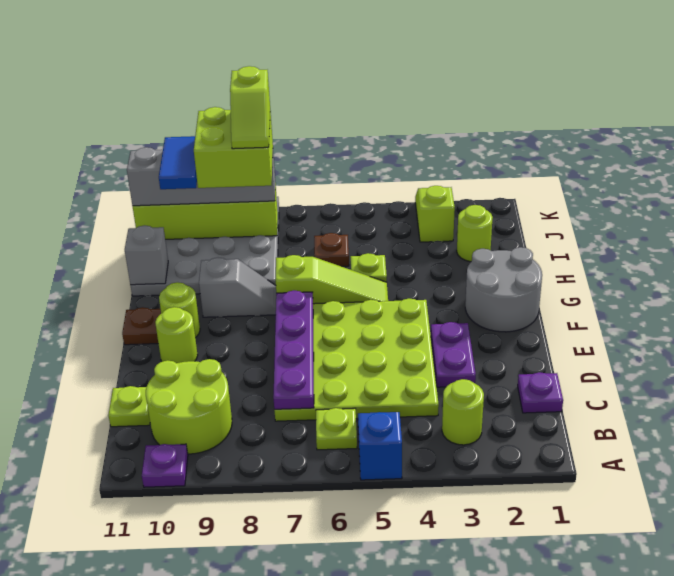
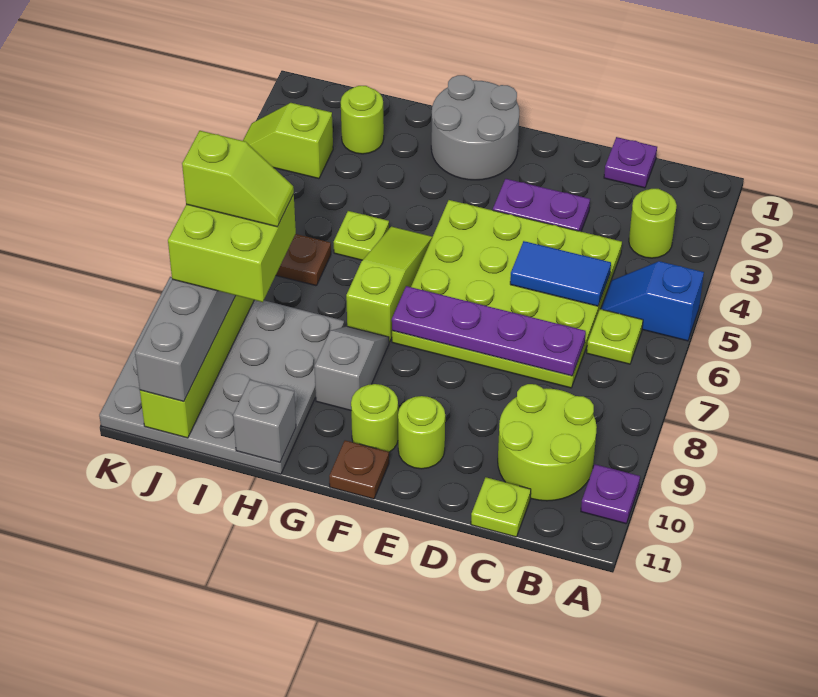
blue tile I10:J10 level 4 -> blue tile C5:D5 level 2

